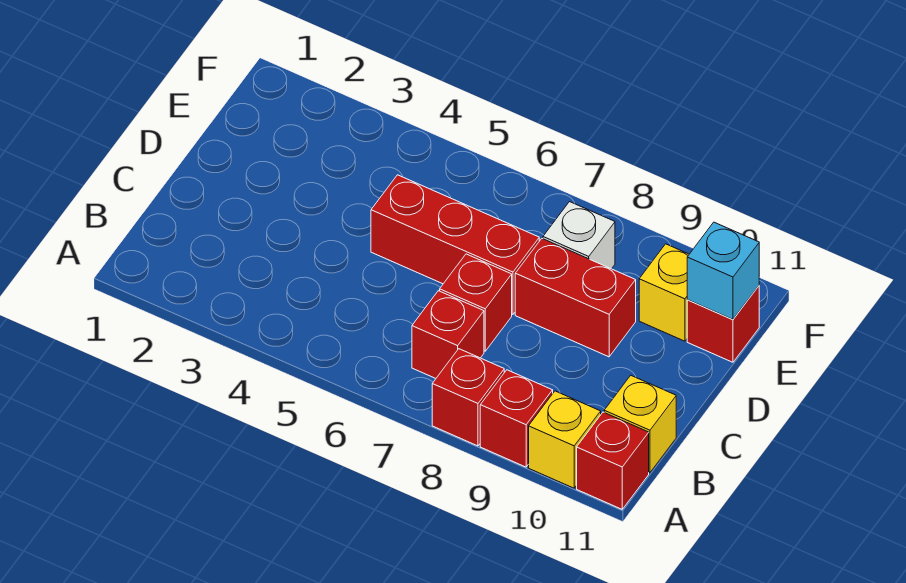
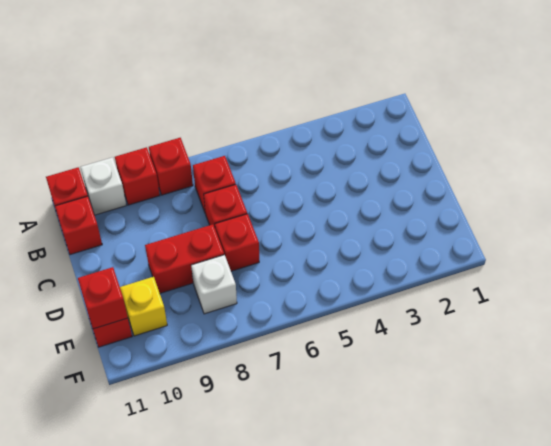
yellow brick A10 level 1 -> white brick A10 level 1
yellow brick B11 level 1 -> red brick B11 level 1
red brick D5:D7 level 1 -> red brick D7 level 1
cyan brick E11 level 2 -> red brick E11 level 2

